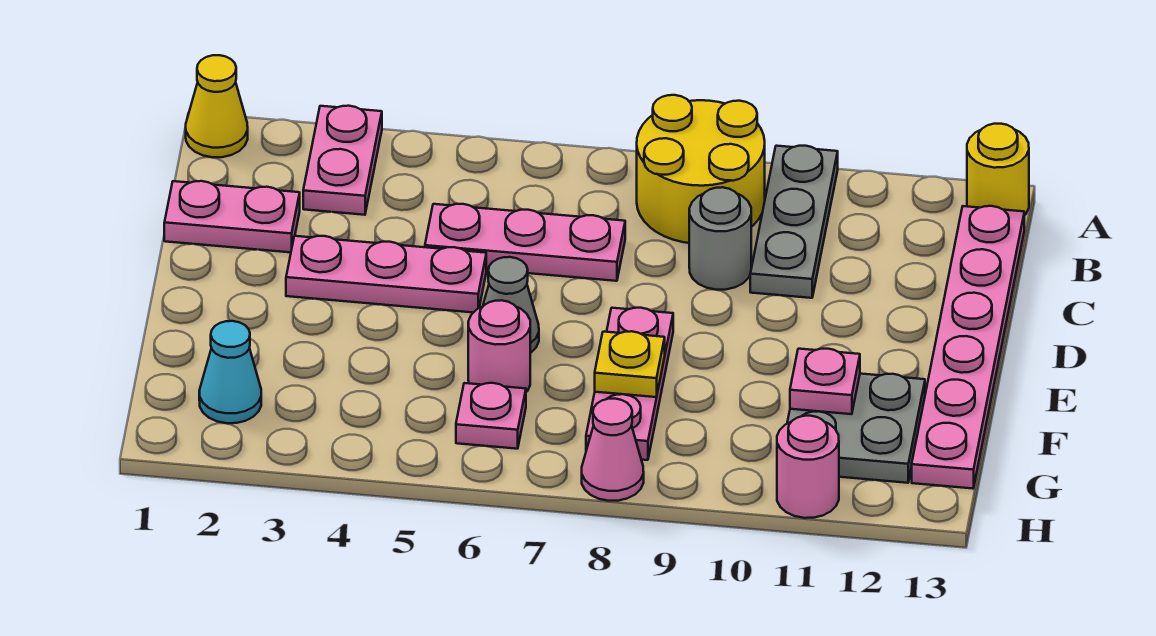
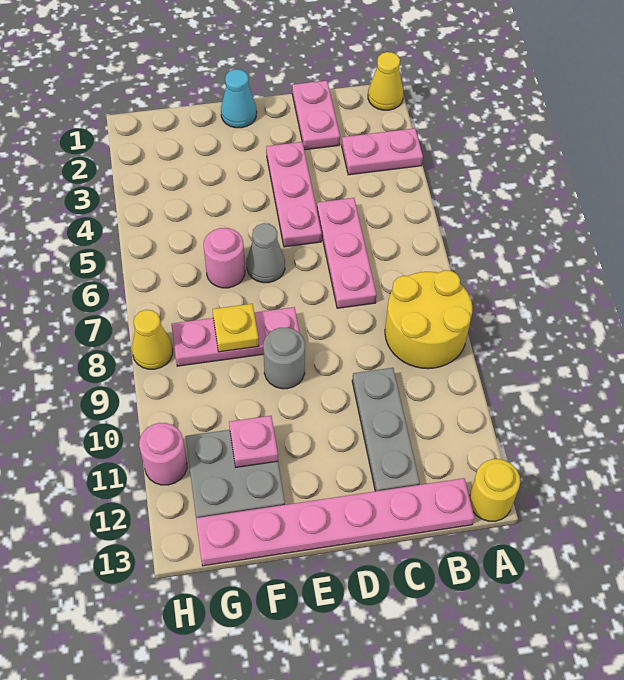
grey plate A10:C10 level 1 -> grey plate C10:C12 level 1
grey round brick C9 level 1 -> grey round brick E9 level 1
cyan cone G2 level 1 -> cyan cone E1 level 1
pink plate G6 level 1 -> none
pink cone H8 level 1 -> yellow cone H8 level 1

